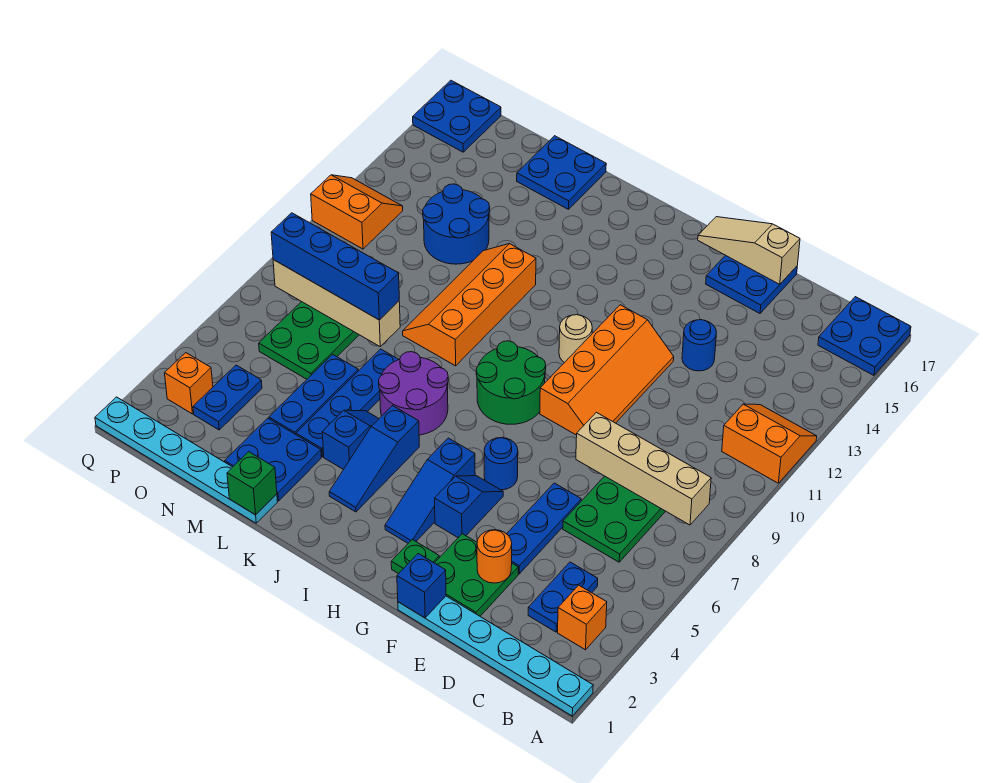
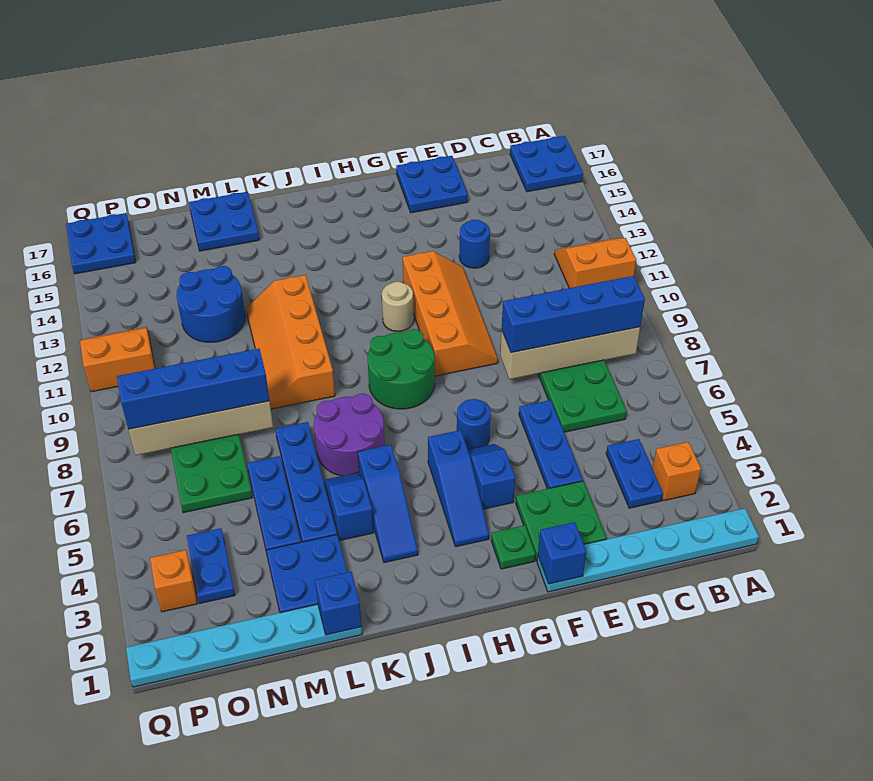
none -> blue brick B8:E8 level 3
orange round brick E3 level 2 -> none
tan slope E17:G17 level 2 top E -> none
green brick L1 level 2 -> blue brick L1 level 2

